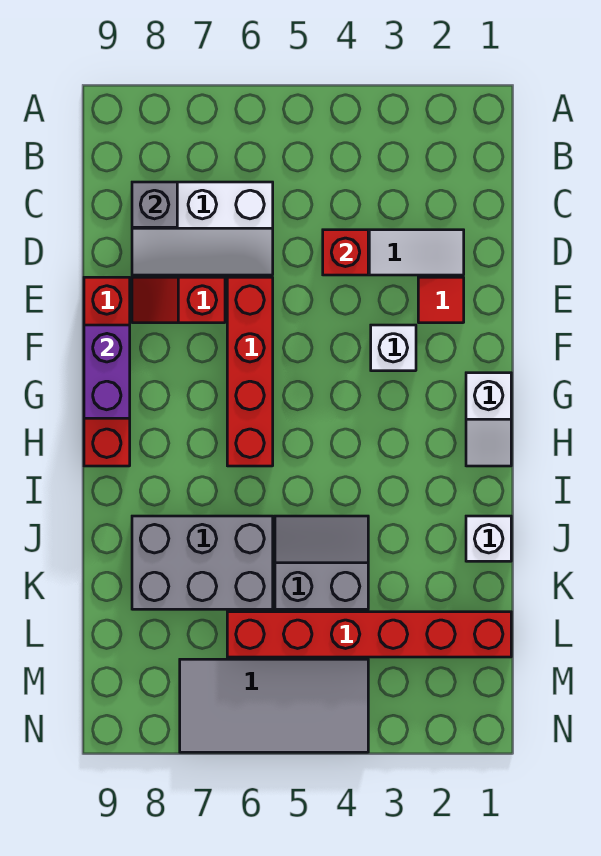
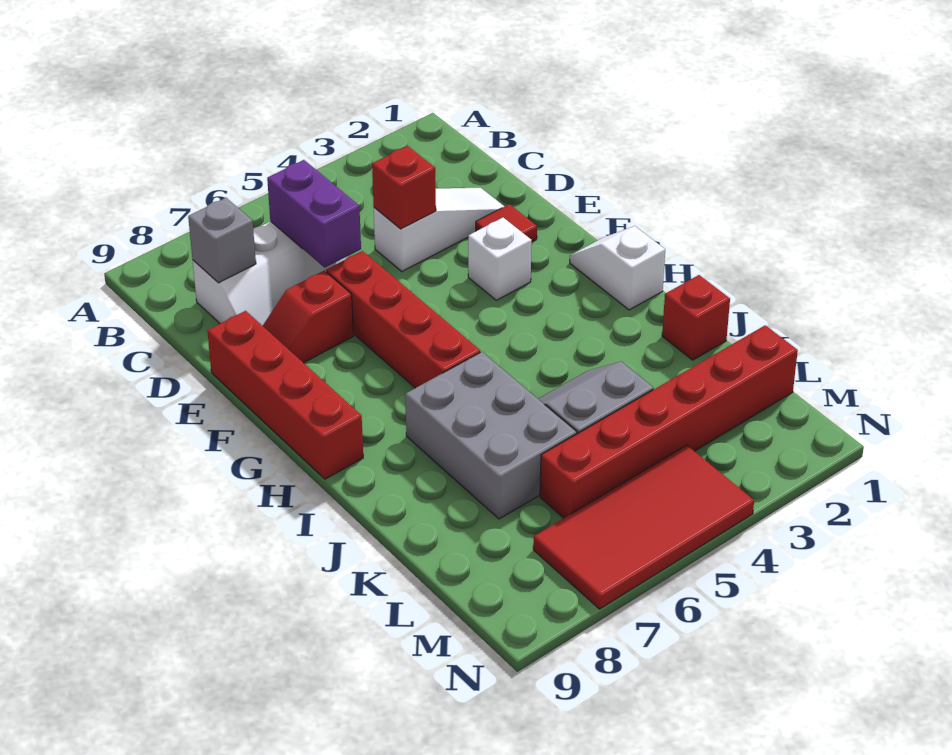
purple brick F9:G9 level 2 -> purple brick C6:D6 level 2
white slope G1:H1 level 1 top G -> white slope G1:H1 level 1 top H
white brick J1 level 1 -> red brick J1 level 1
grey brick J6:K8 level 1 -> grey brick I6:K7 level 1
grey tile M4:N7 level 1 -> red tile M4:N7 level 1

